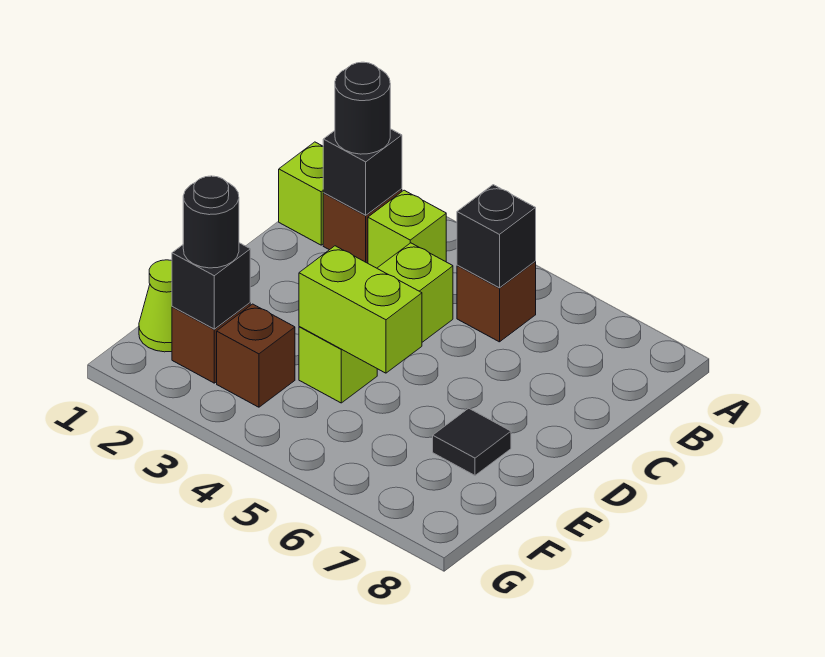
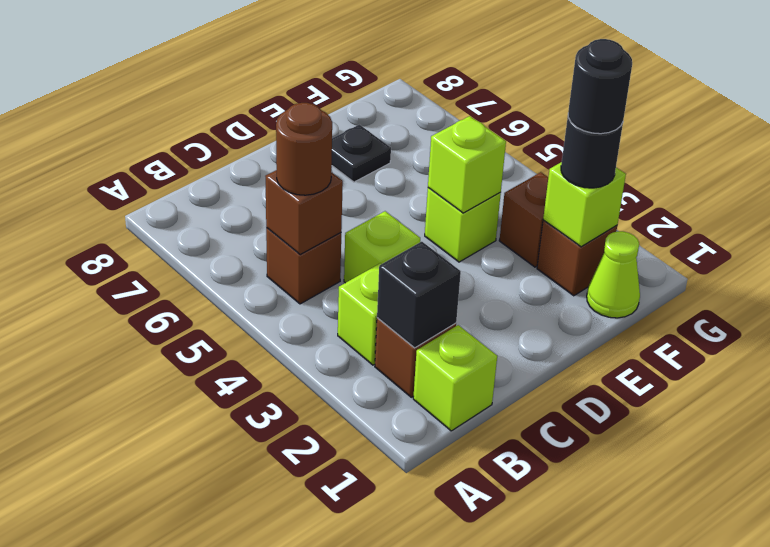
black round brick B2 level 3 -> black round brick F2 level 4
black brick B5 level 2 -> brown brick B5 level 2
none -> brown round brick B5 level 3
lime brick E4:E5 level 2 -> lime brick E4 level 2
black tile E7 level 1 -> black plate E7 level 1
black brick F2 level 2 -> lime brick F2 level 2

